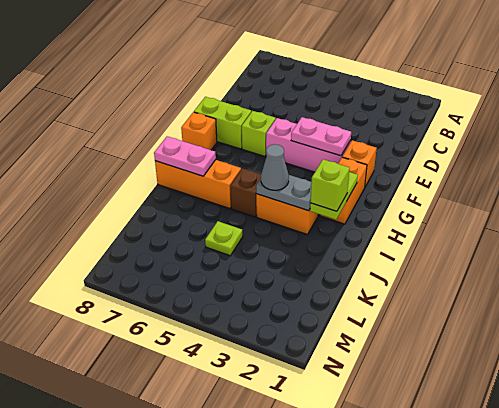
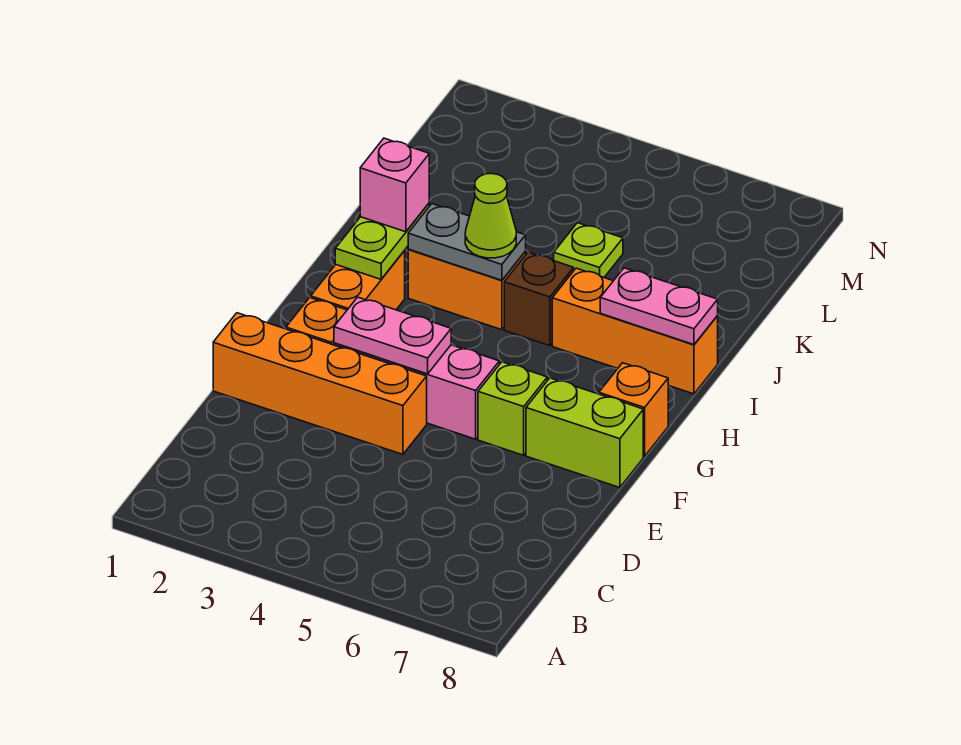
none -> orange brick E1:E4 level 1
lime brick I2 level 3 -> pink brick I2 level 3
grey cone I4 level 3 -> lime cone I4 level 3

